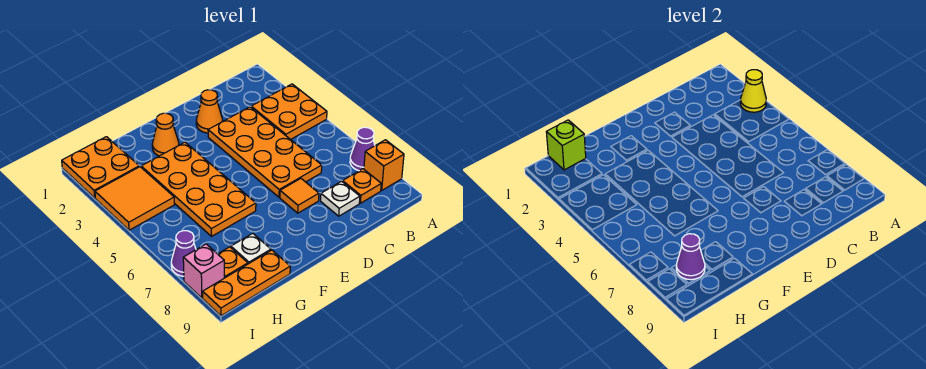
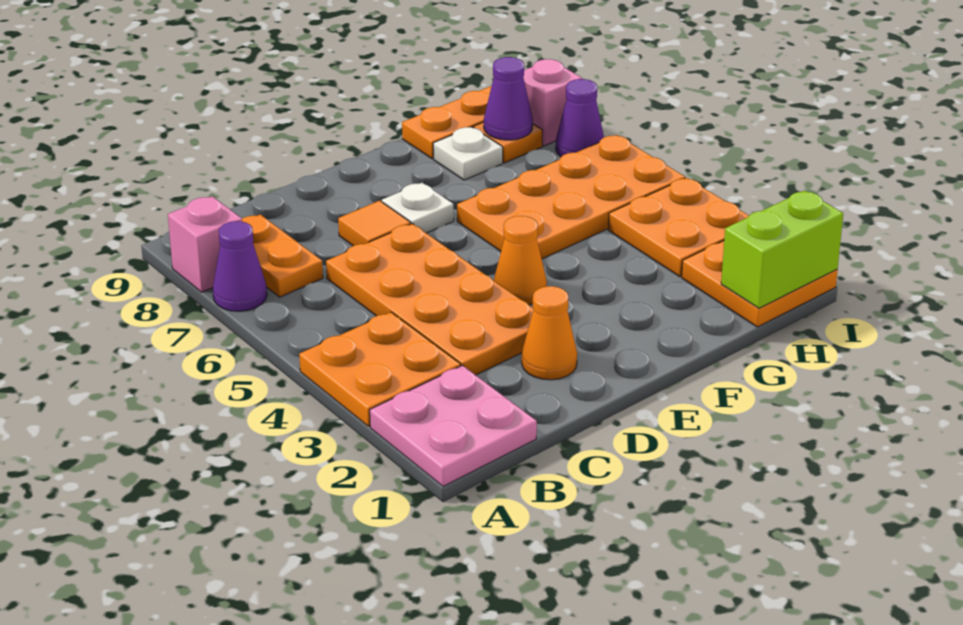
none -> pink plate A1:B2 level 1
yellow cone A3 level 2 -> none
orange brick A8 level 1 -> pink brick A8 level 1
orange plate B8 level 1 -> orange plate B7:B8 level 1
white plate C8 level 1 -> white plate E7 level 1
orange cone F2 level 1 -> orange cone E4 level 1
orange plate F3:G6 level 1 -> orange plate F5:I6 level 1
lime brick H1 level 2 -> lime brick H1:I1 level 2
orange tile H3:I4 level 1 -> orange plate H3:I4 level 1

